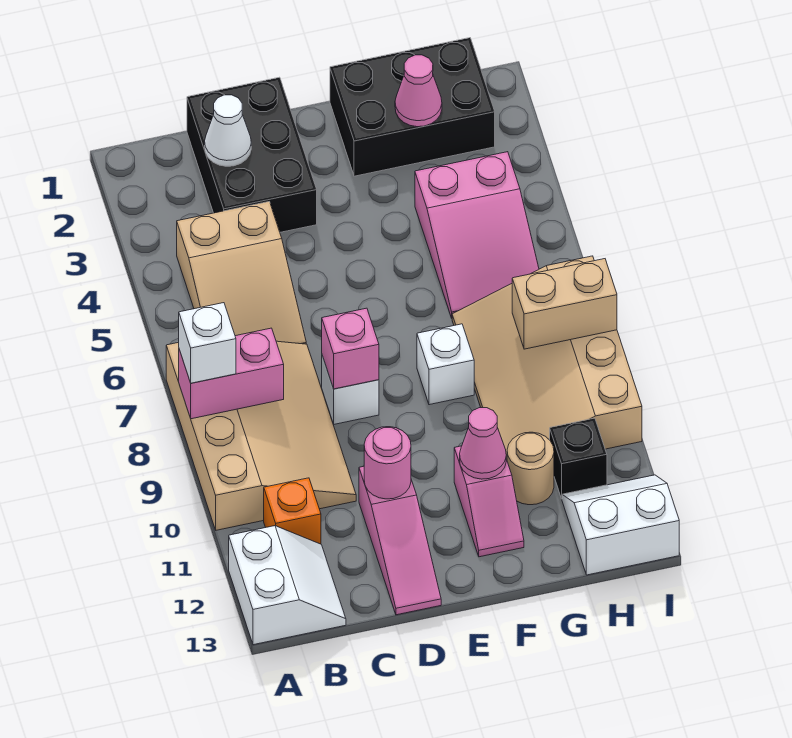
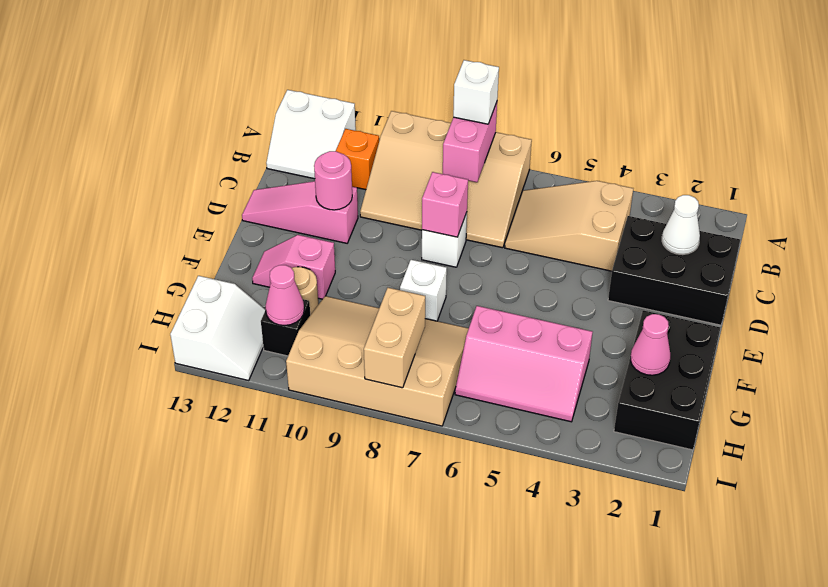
pink cone F11 level 2 -> pink cone H11 level 2
pink slope G4:H6 level 1 top 4 -> pink slope G4:H6 level 1 top G

